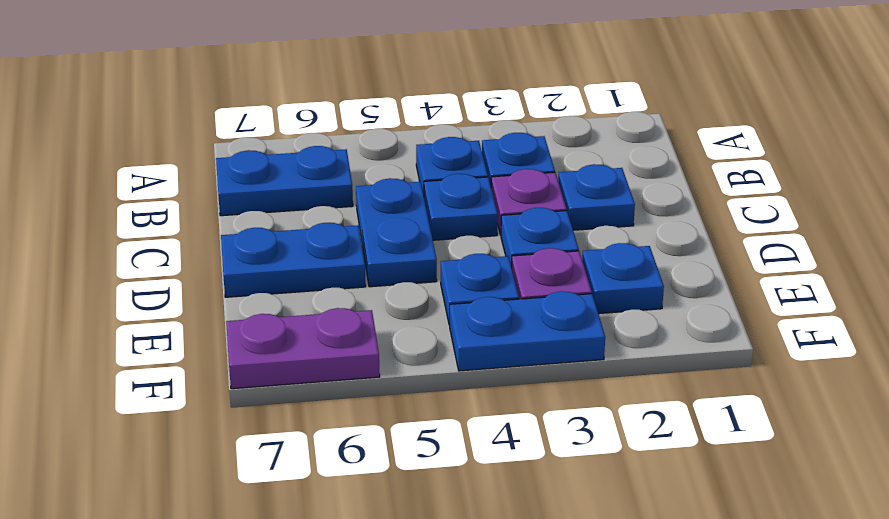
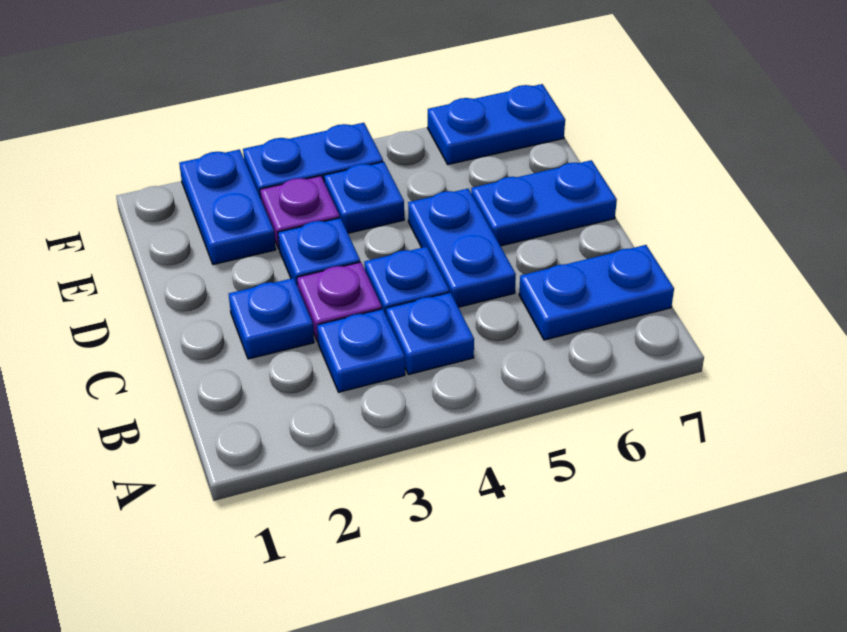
blue plate E2 level 1 -> blue plate E2:F2 level 1
purple plate F6:F7 level 1 -> blue plate F6:F7 level 1

